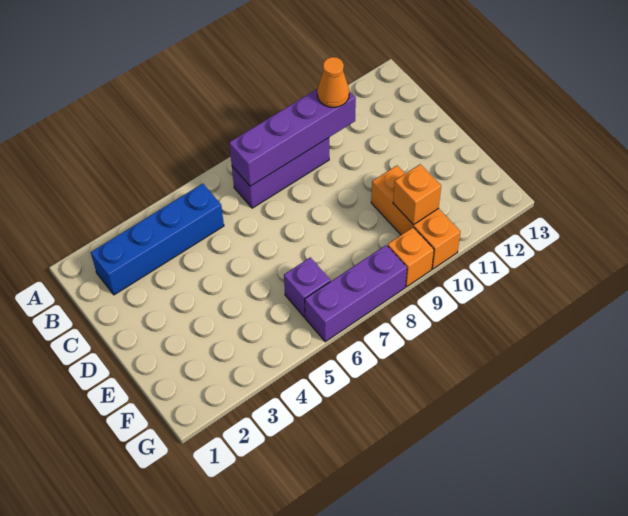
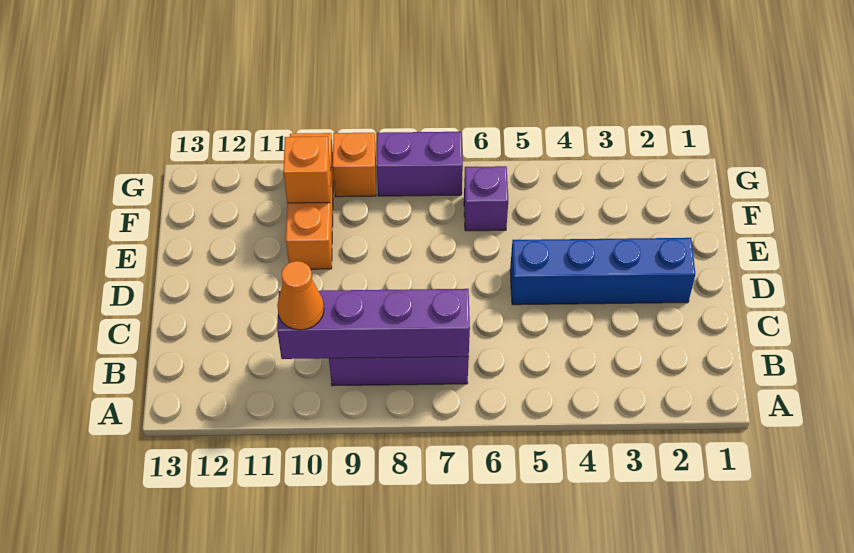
blue brick B2:B5 level 1 -> blue brick D2:D5 level 1
purple brick G6:G8 level 1 -> purple brick G7:G8 level 1

